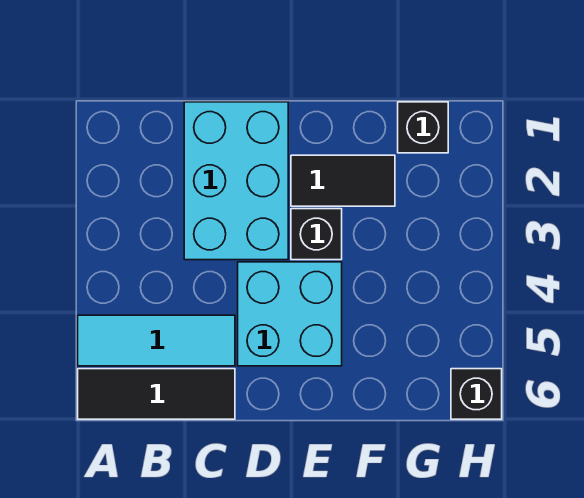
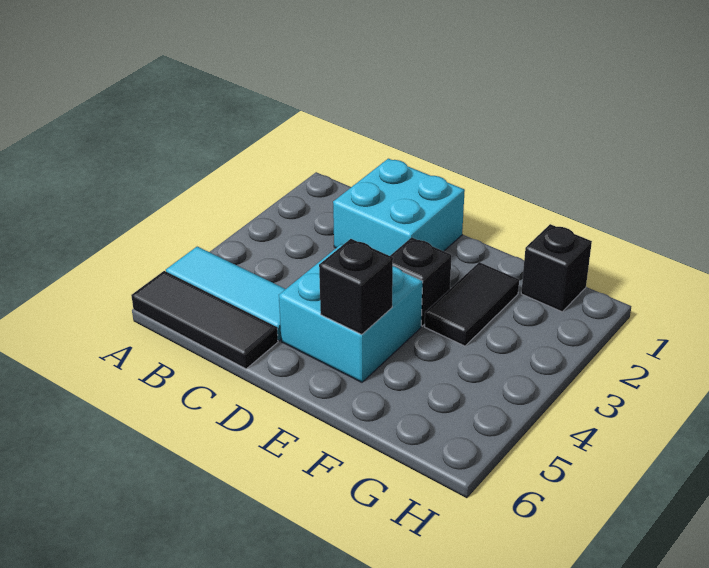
cyan brick C1:D3 level 1 -> cyan brick C1:D2 level 1
black tile E2:F2 level 1 -> black tile F2:F3 level 1
black brick H6 level 1 -> black brick E5 level 2

